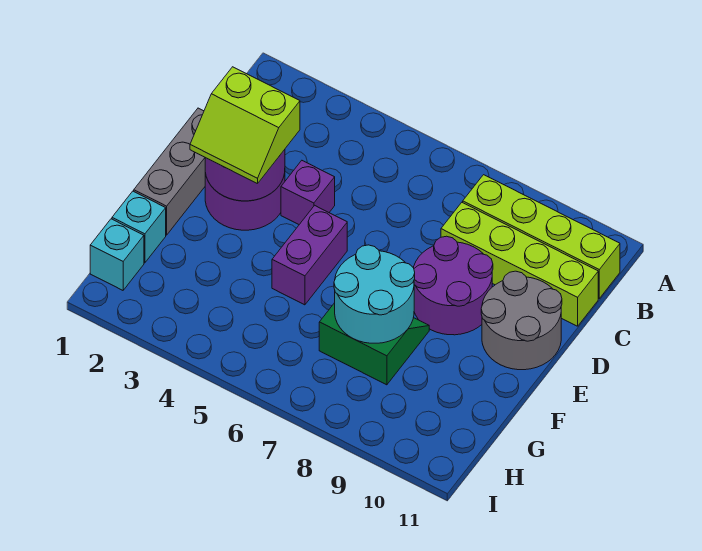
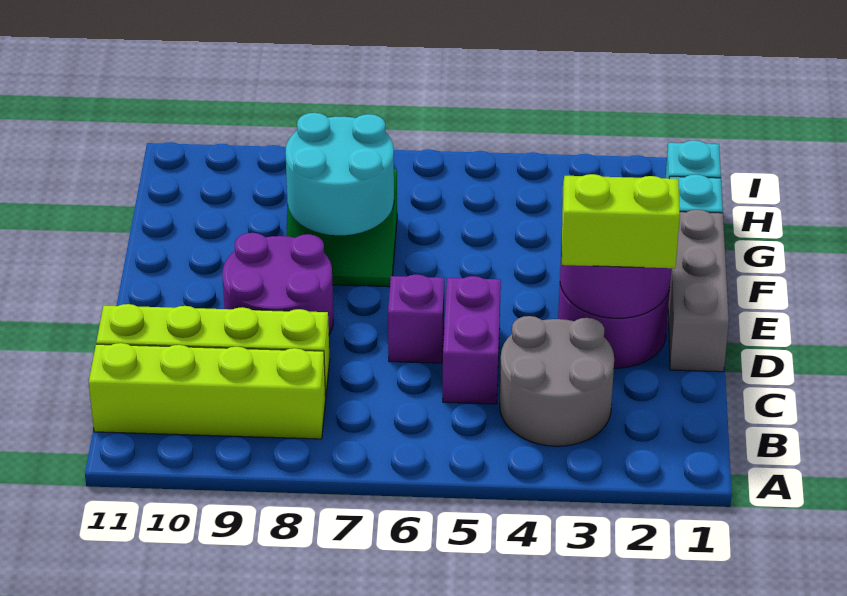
purple brick D4 level 1 -> purple brick D6 level 1
grey round brick D10:E11 level 1 -> grey round brick B3:C4 level 1
purple brick E5:F5 level 1 -> purple brick C5:D5 level 1

